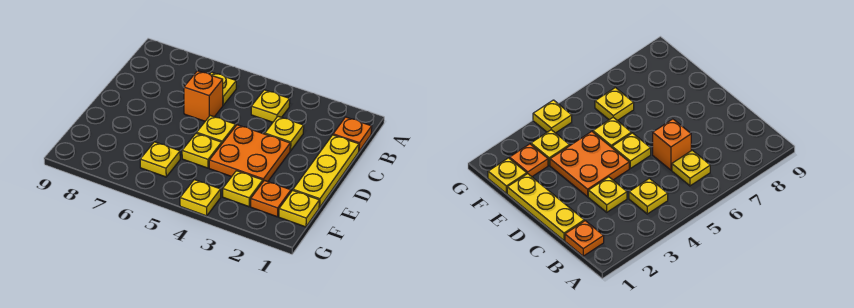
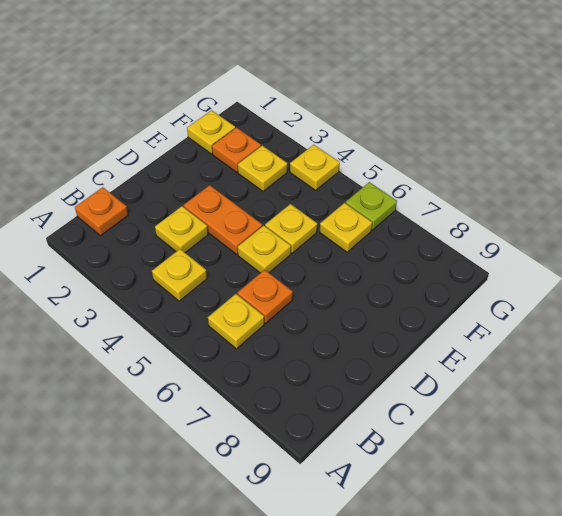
yellow plate C1:E1 level 1 -> none
orange brick C6 level 1 -> orange plate C6 level 1
orange plate D3:E4 level 1 -> orange plate D3:D4 level 1
none -> lime plate G6 level 1

